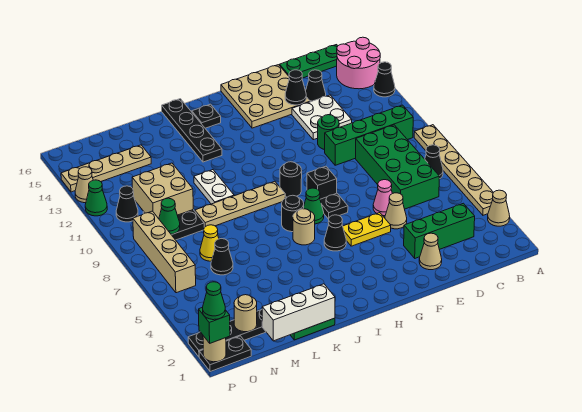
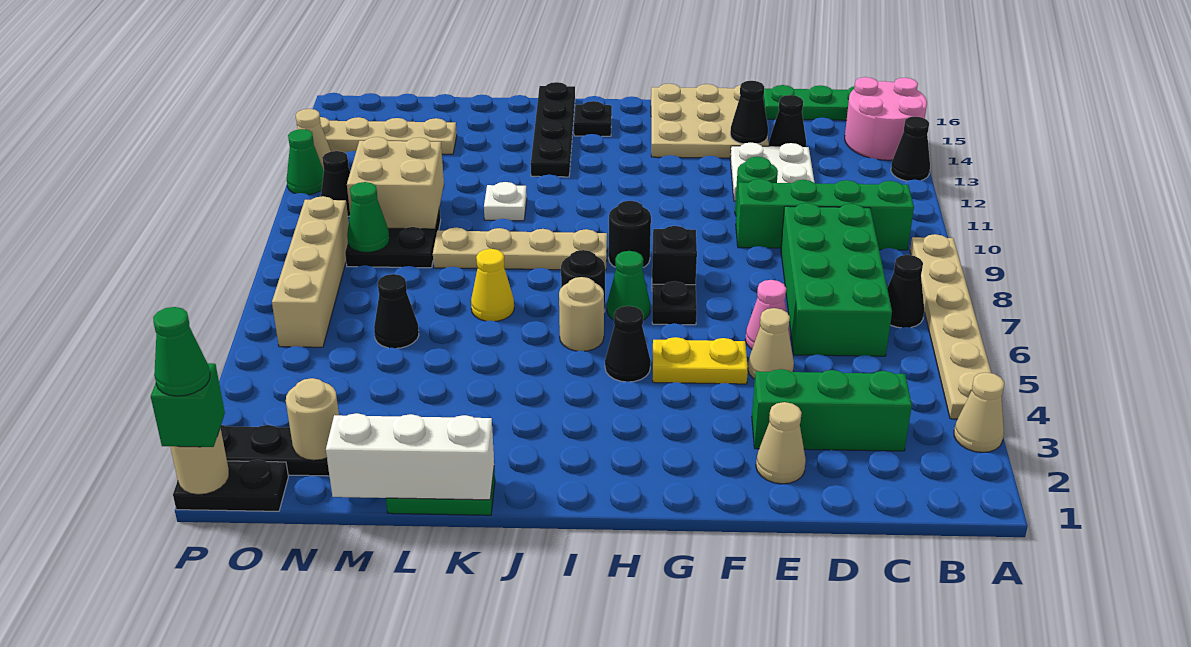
white plate K10:K11 level 1 -> white plate K11 level 1
yellow cone M7 level 1 -> yellow cone K7 level 1

